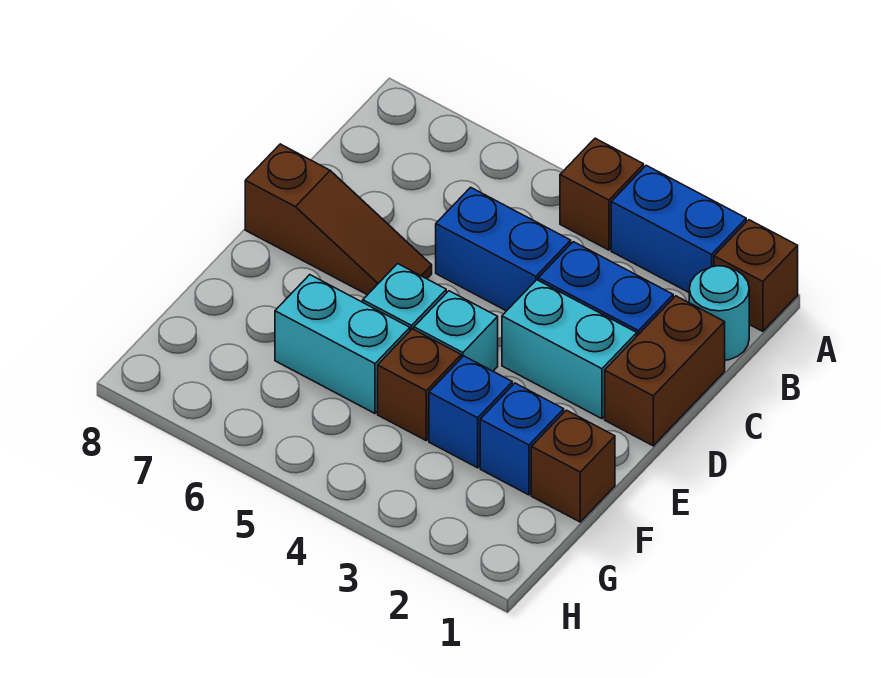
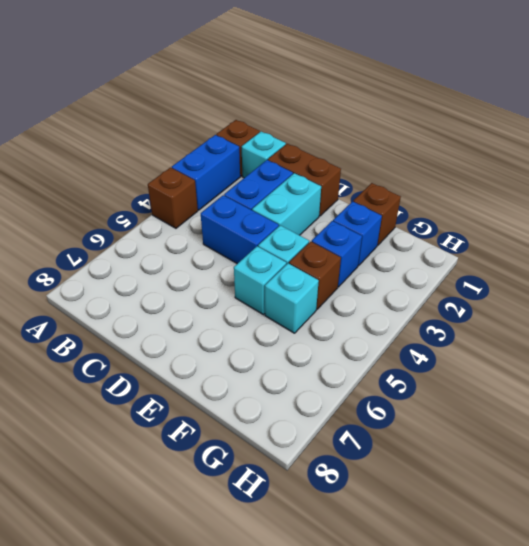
cyan round brick B1 level 1 -> cyan brick B1 level 1
blue brick C4:C5 level 1 -> blue brick C4:D4 level 1
brown slope D6:D8 level 1 top 8 -> none
cyan brick F5:F6 level 1 -> cyan brick F5 level 1

